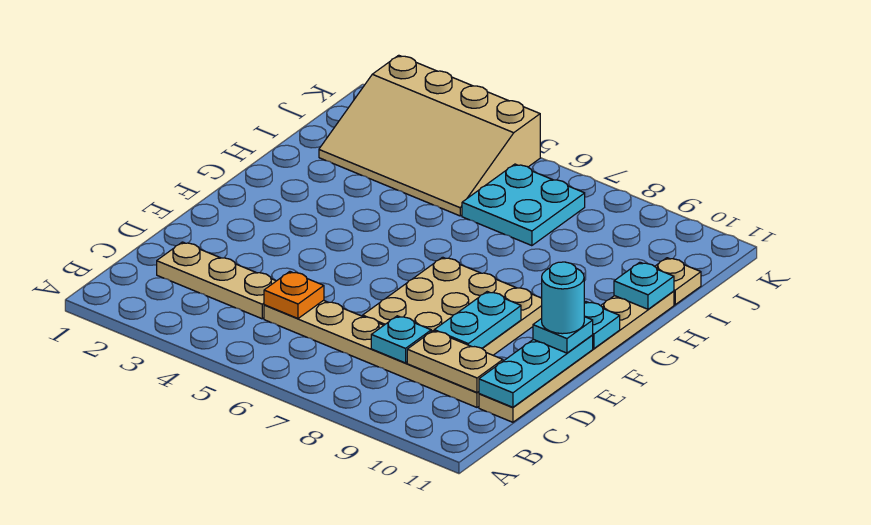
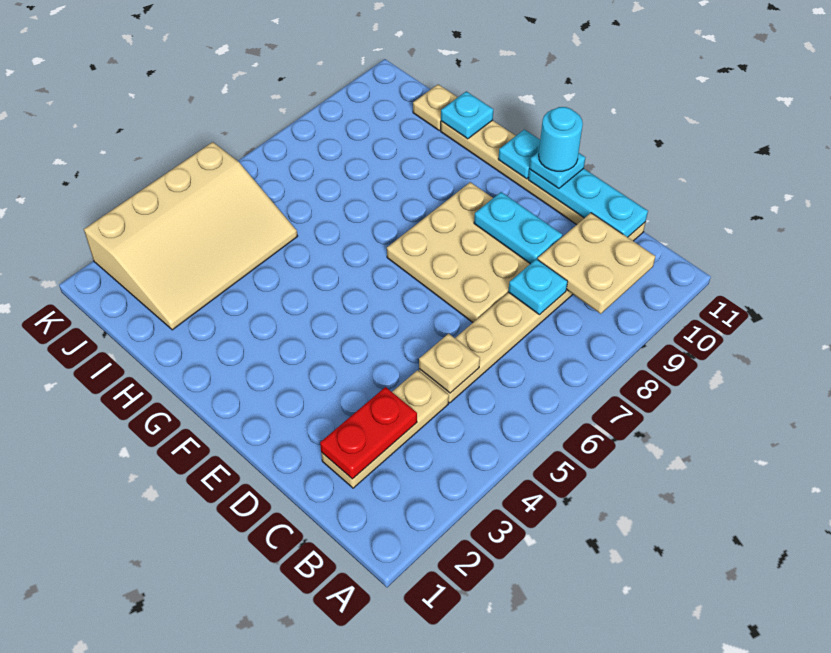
none -> red plate C2:C3 level 2
orange plate C5 level 2 -> tan plate C5 level 2
tan plate C9:C10 level 2 -> tan plate B9:C10 level 2
cyan plate I6:J7 level 1 -> none

